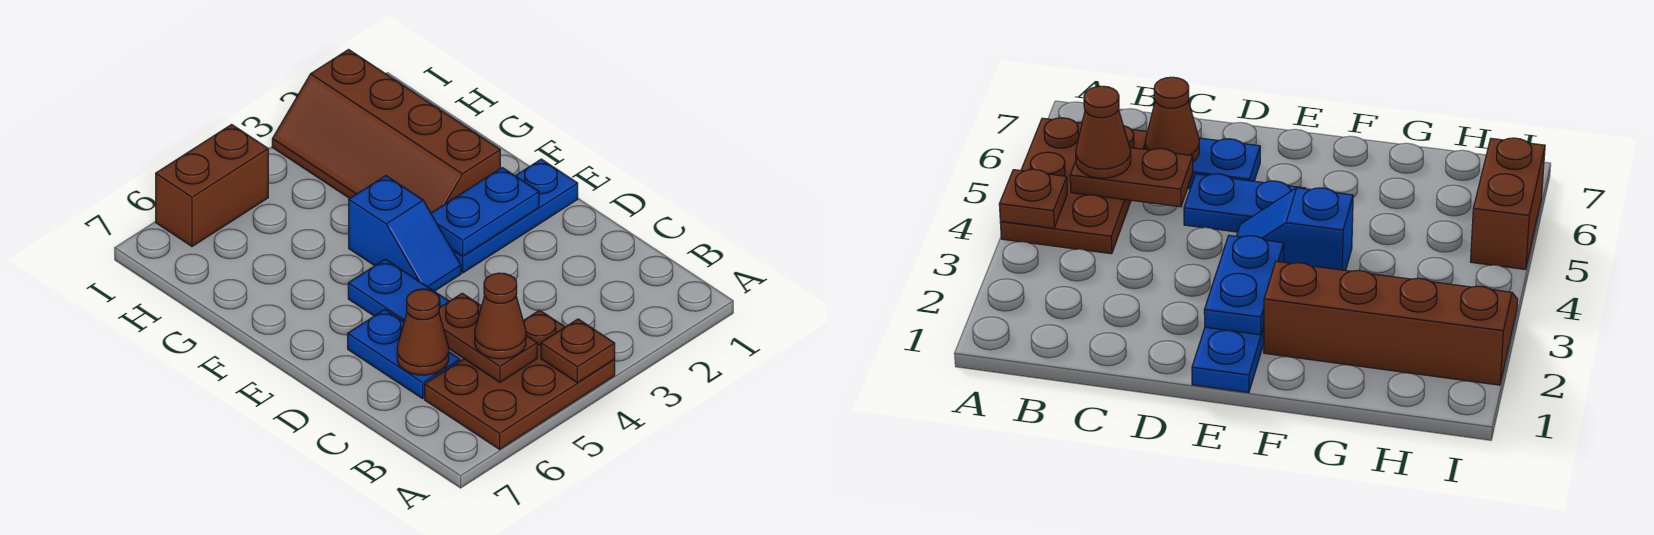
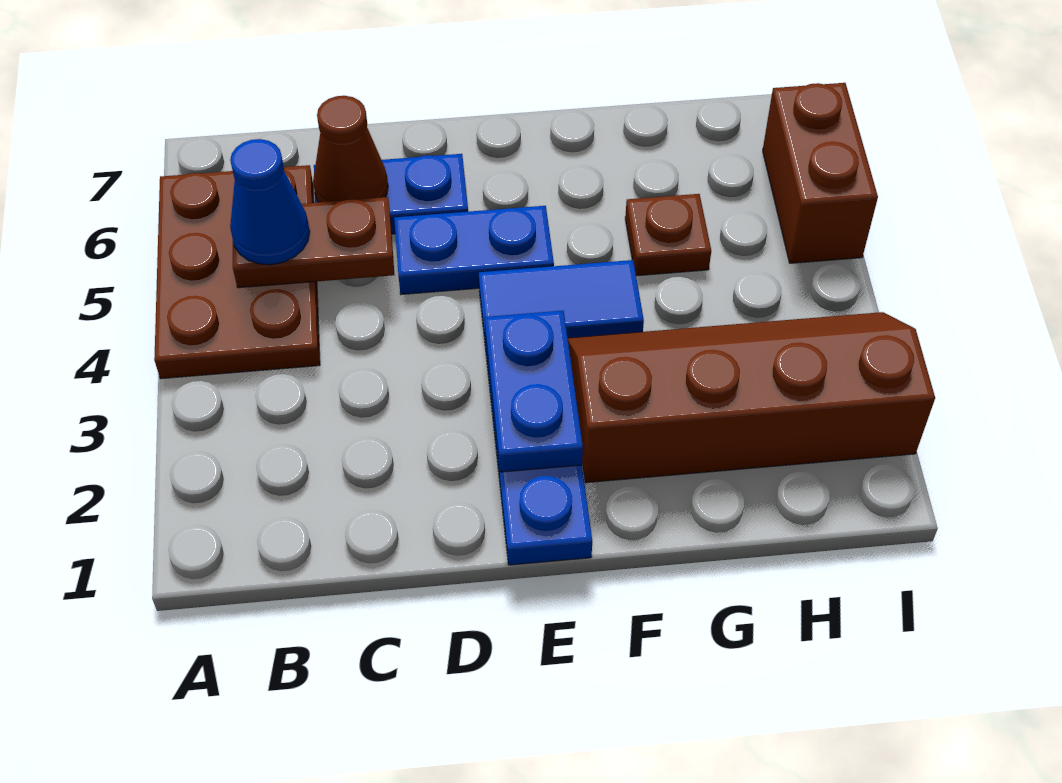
brown plate A4 level 2 -> brown plate G5 level 1
brown cone B5 level 3 -> blue cone B5 level 3
blue slope E4:F4 level 1 top F -> blue tile E4:F4 level 1

